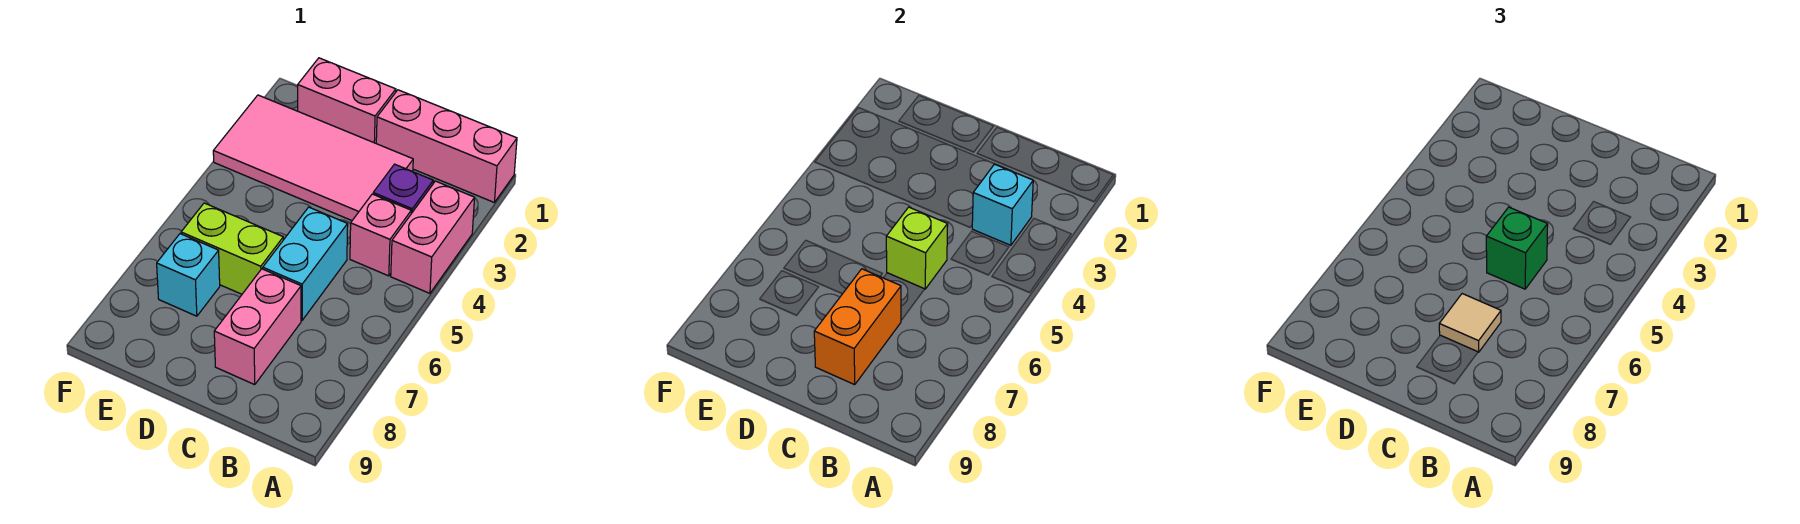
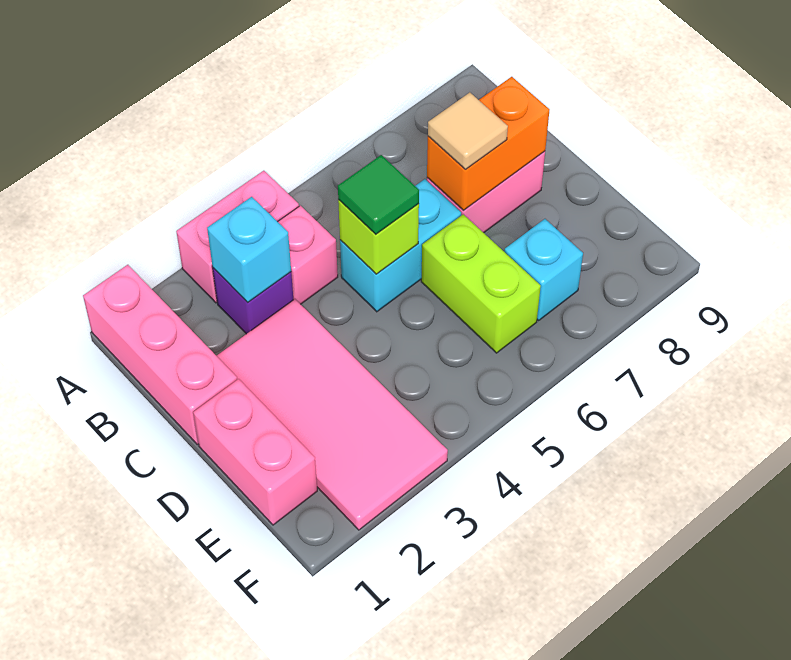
green brick C5 level 3 -> green tile C5 level 3

